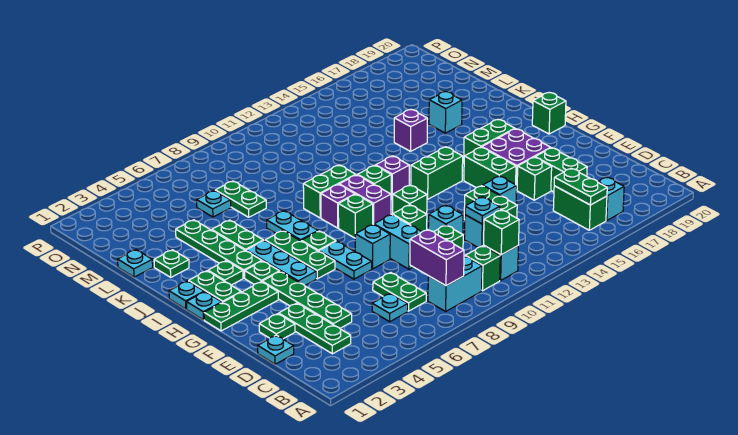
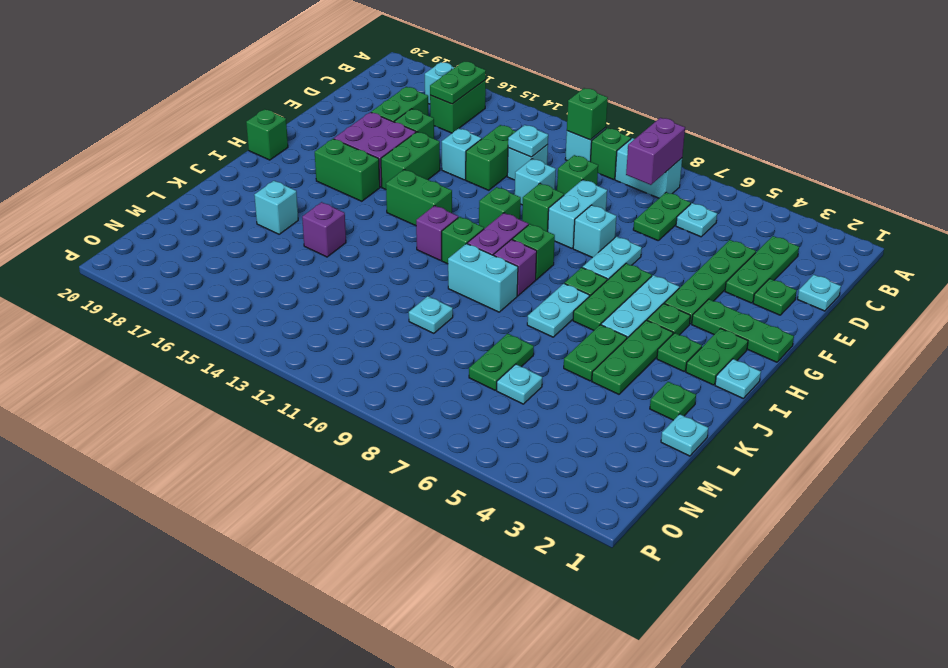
cyan plate H1 level 1 -> cyan plate L10 level 1
green plate I4:L4 level 1 -> green plate I4:K4 level 1
green brick J9:J10 level 1 -> cyan brick J9:J10 level 1

